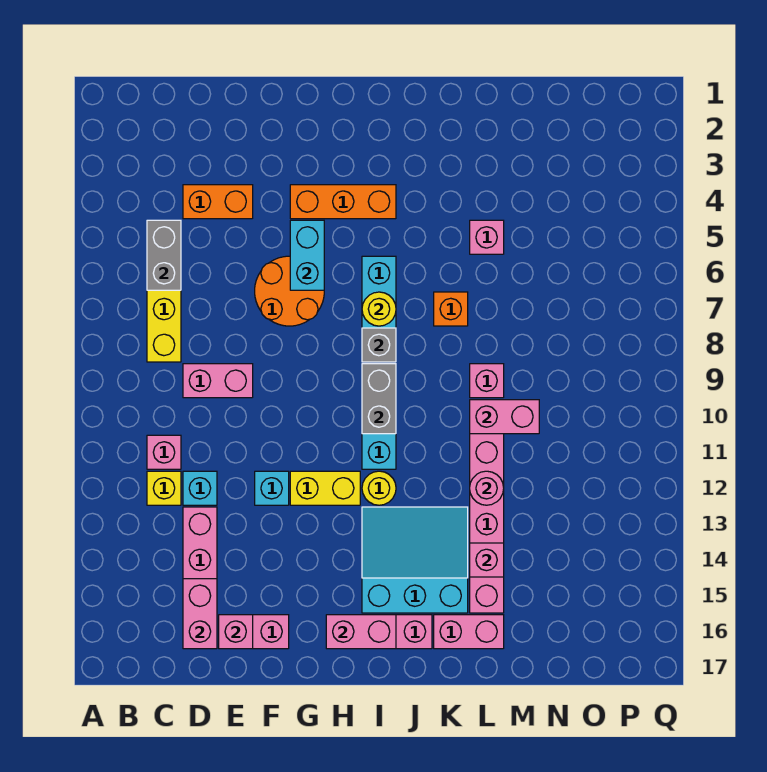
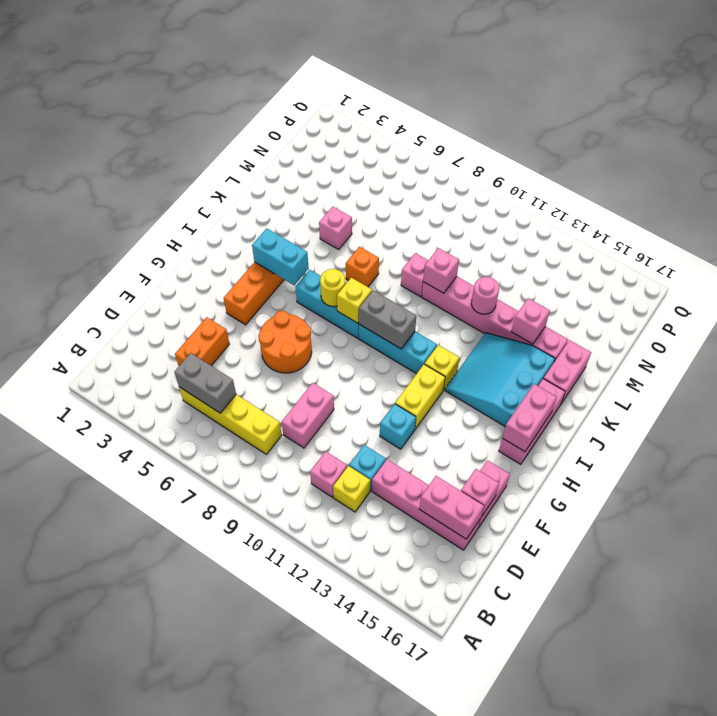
cyan brick G5:G6 level 2 -> cyan brick I4:I5 level 2
grey brick I8 level 2 -> yellow brick I8 level 2
yellow round brick I12 level 1 -> yellow brick I12 level 1
pink brick L10:M10 level 2 -> pink brick L10 level 2

